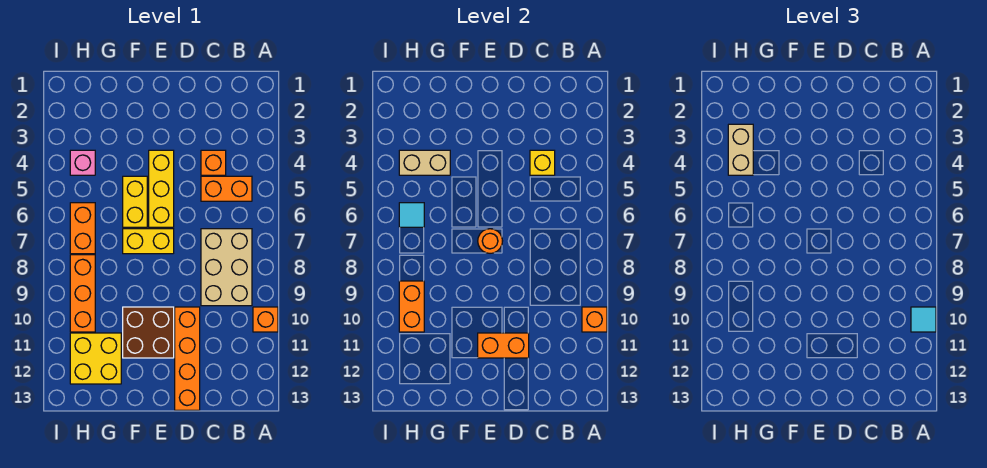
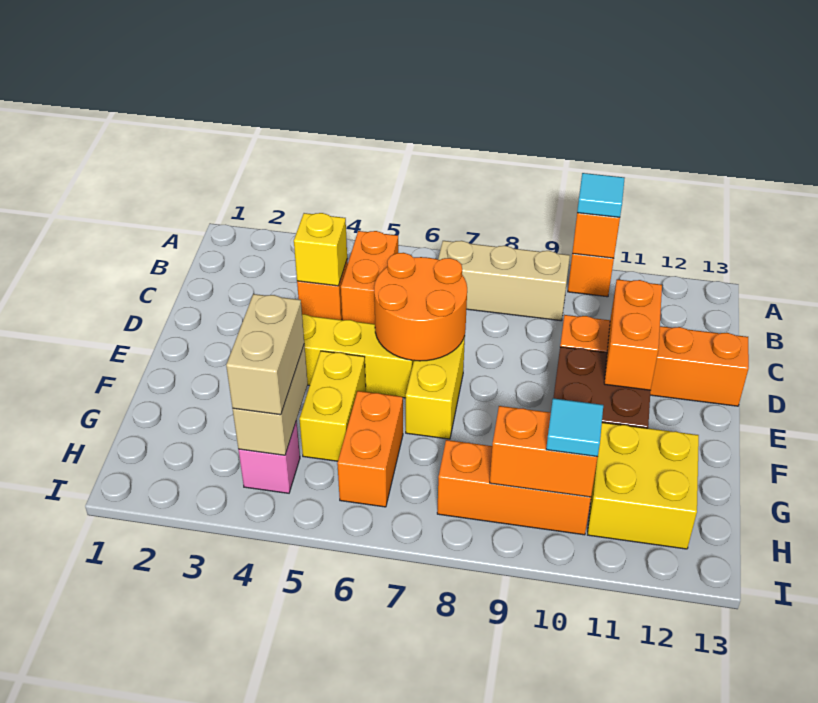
tan brick B7:C9 level 1 -> tan brick B7:B9 level 1
orange round brick E7 level 2 -> orange round brick D6:E7 level 2
yellow brick F5:F6 level 1 -> yellow brick F5:G5 level 1
tan brick H3:H4 level 3 -> tan brick G4:H4 level 3
orange brick H6:H7 level 1 -> orange brick G6:H6 level 1
cyan tile H6 level 2 -> cyan tile H10 level 3

